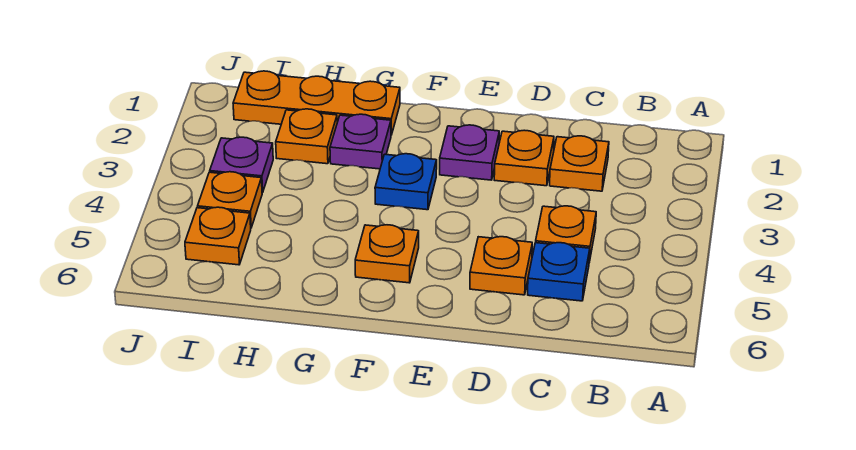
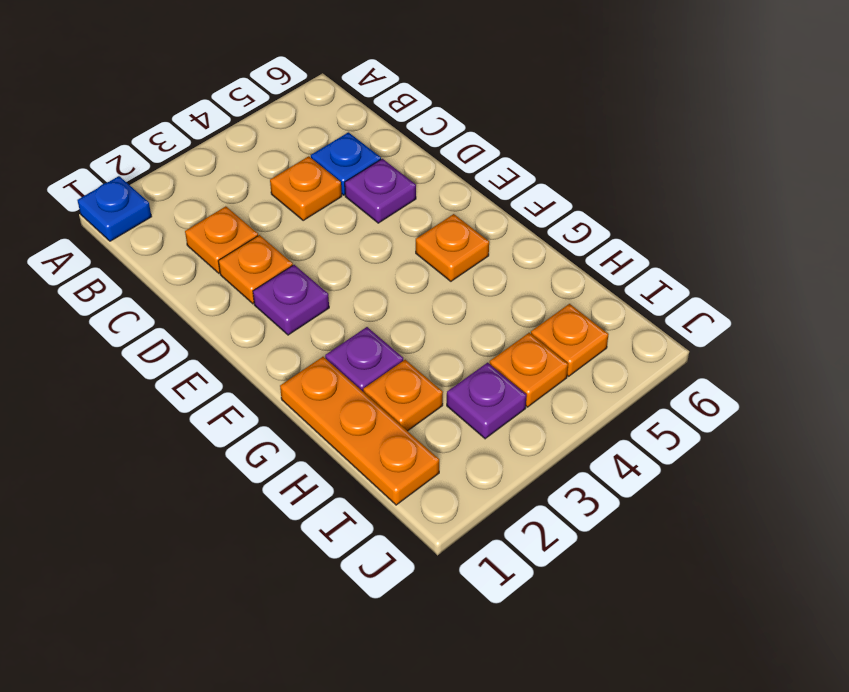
orange plate D5 level 1 -> purple plate D5 level 1
blue plate F3 level 1 -> blue plate A1 level 1

